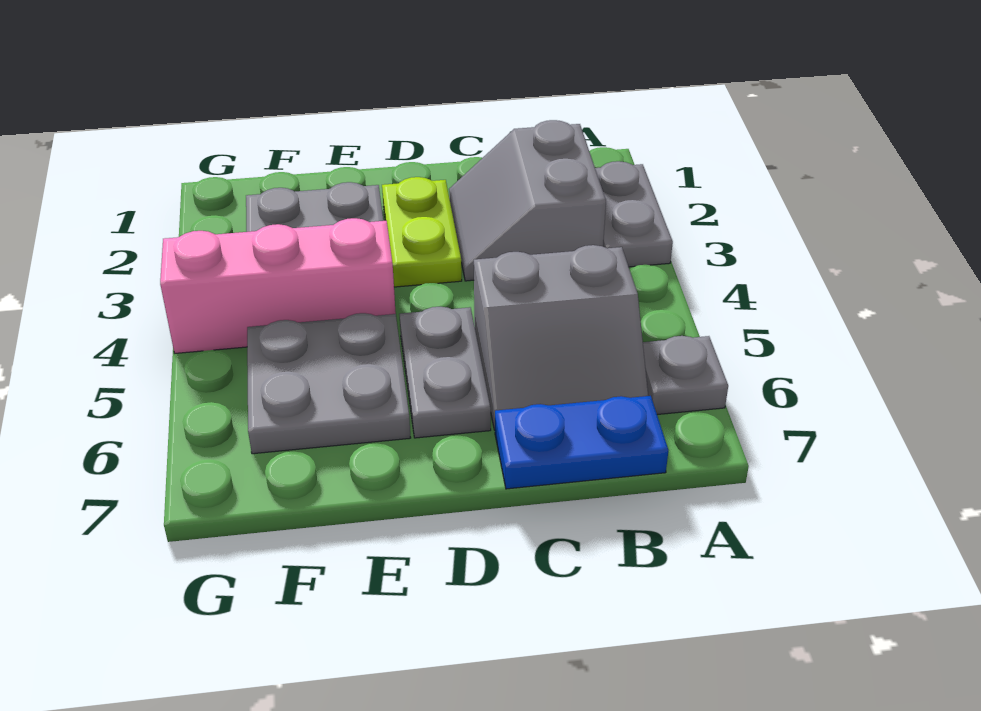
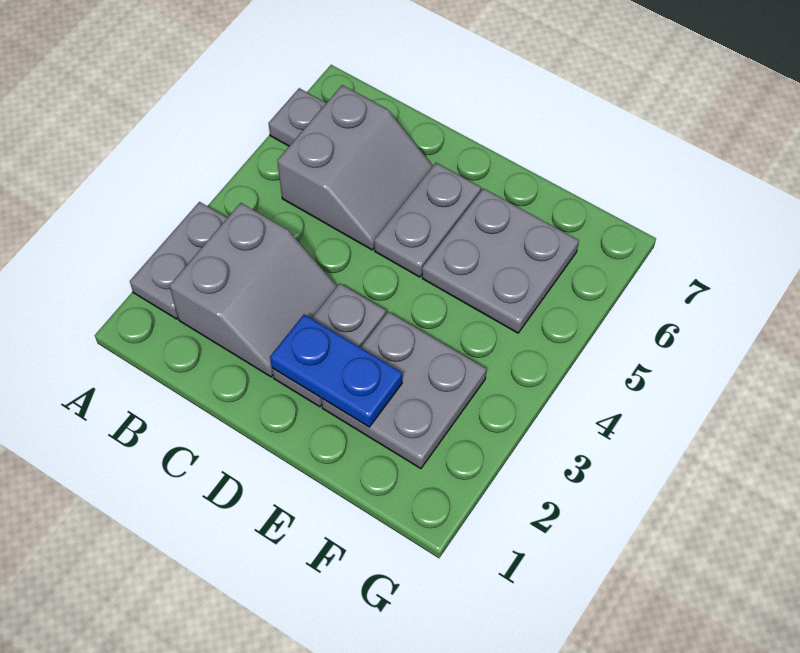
grey slope B5:C6 level 1 top 5 -> grey slope B5:C6 level 1 top B
blue plate B7:C7 level 1 -> blue plate D2:E2 level 2
lime plate D2:D3 level 1 -> grey plate D2:D3 level 1
pink brick E4:G4 level 1 -> none

